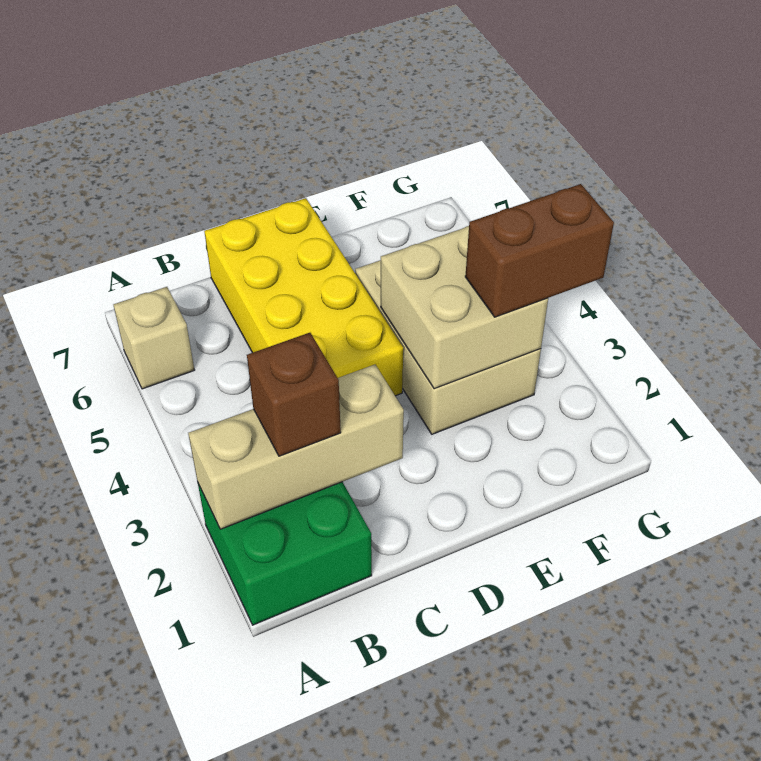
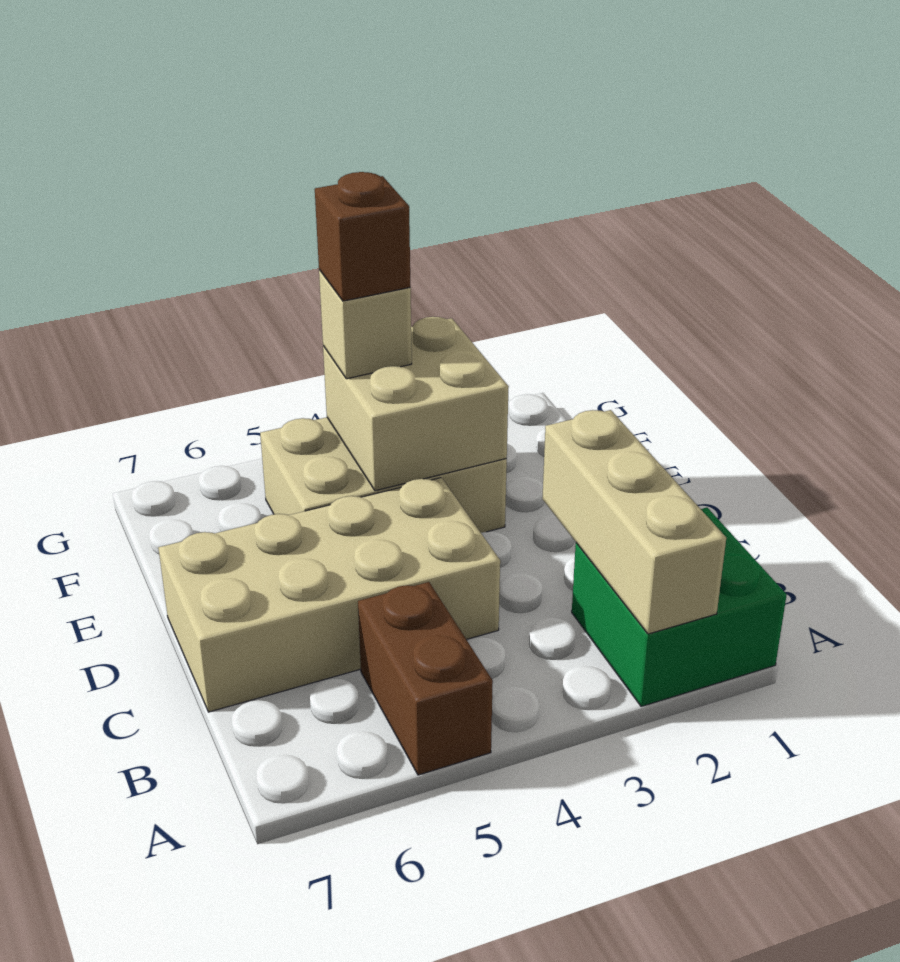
tan brick A6 level 1 -> tan brick F4 level 3
brown brick B2 level 3 -> brown brick F4 level 4
yellow brick C4:D7 level 1 -> tan brick C4:D7 level 1
brown brick F3:G3 level 3 -> brown brick A5:B5 level 1

